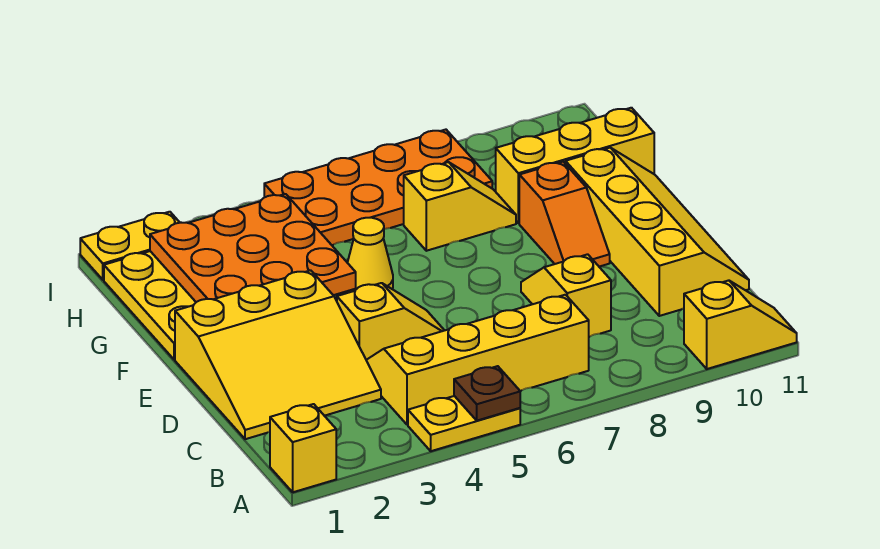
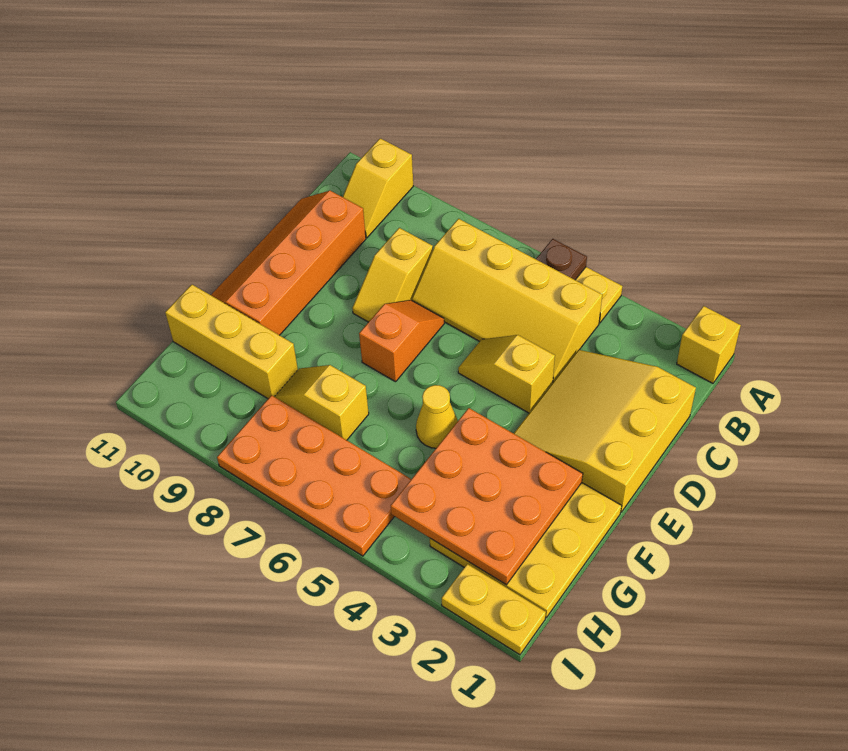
yellow slope A10:A11 level 1 top 10 -> yellow slope A10:B10 level 1 top A
yellow slope C1:E3 level 1 top E -> yellow slope C1:E3 level 1 top 1
yellow slope C10:F11 level 1 top 10 -> orange slope C10:F11 level 1 top 10
orange slope E9:F9 level 1 top F -> orange slope D7:E7 level 1 top E

